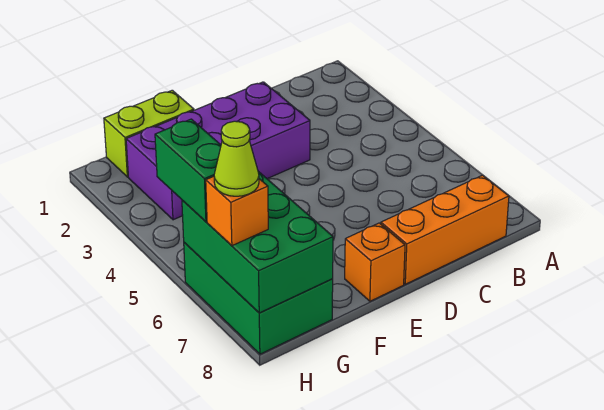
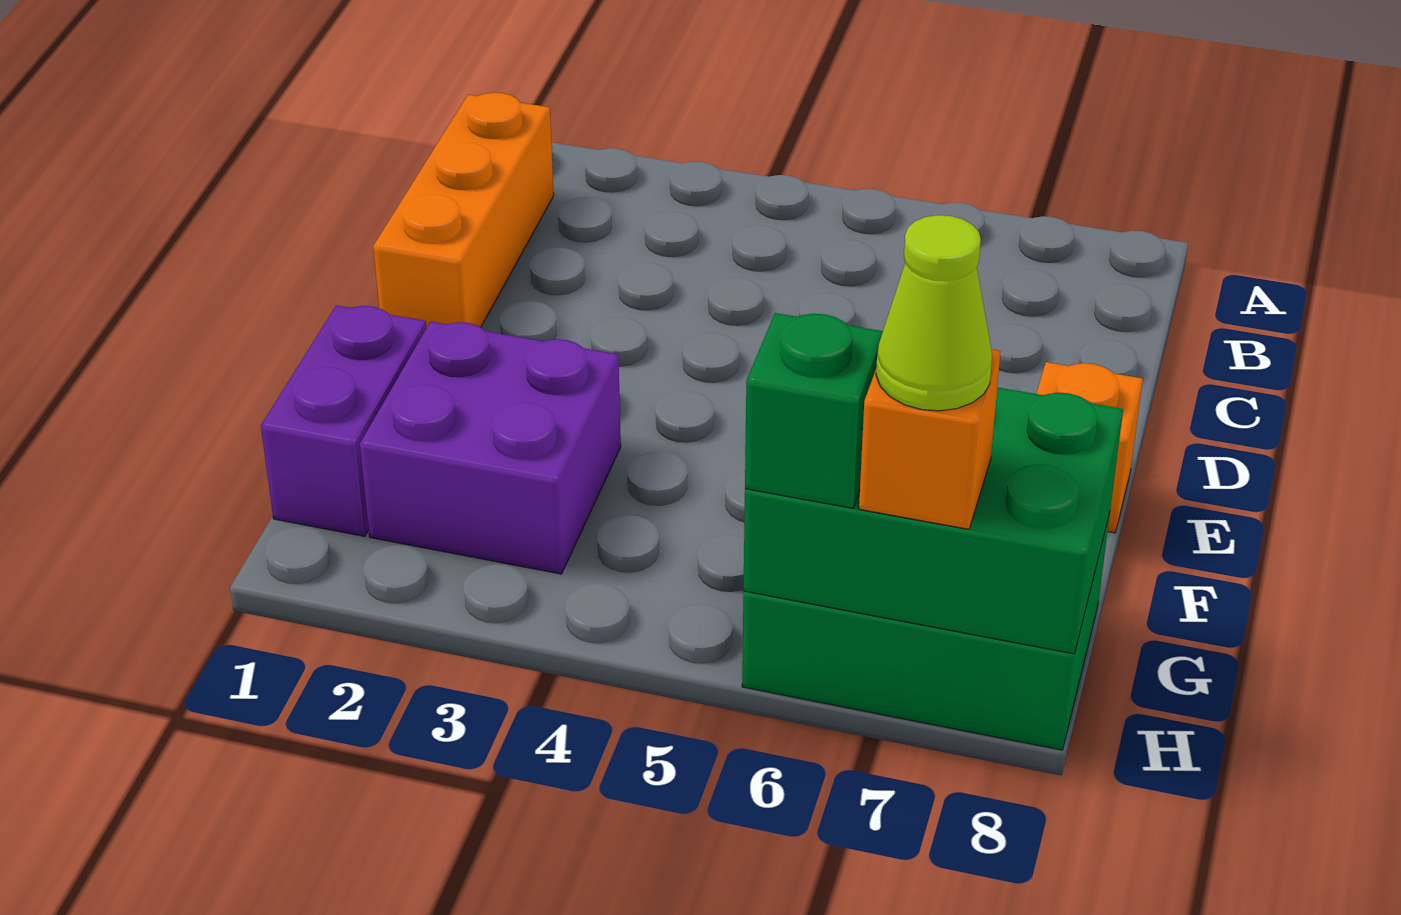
orange brick B8:D8 level 1 -> orange brick B1:D1 level 1
purple brick D2:G3 level 1 -> purple brick F2:G3 level 1
lime brick F1:G1 level 1 -> purple brick F1:G1 level 1
green brick H5:H6 level 3 -> green brick H6 level 3

